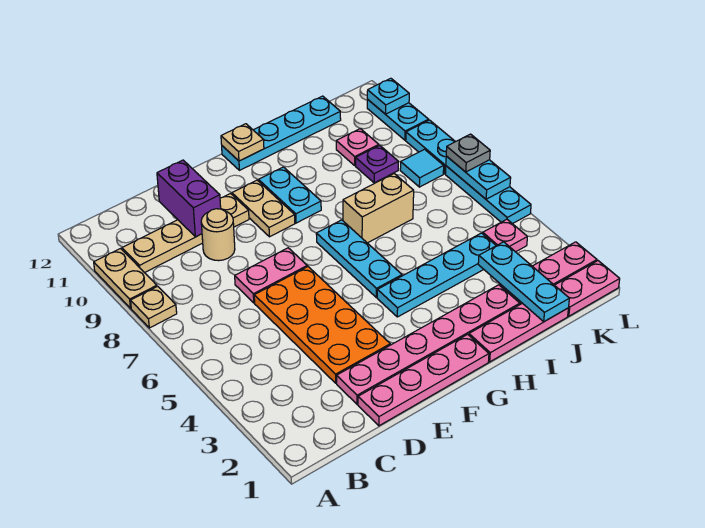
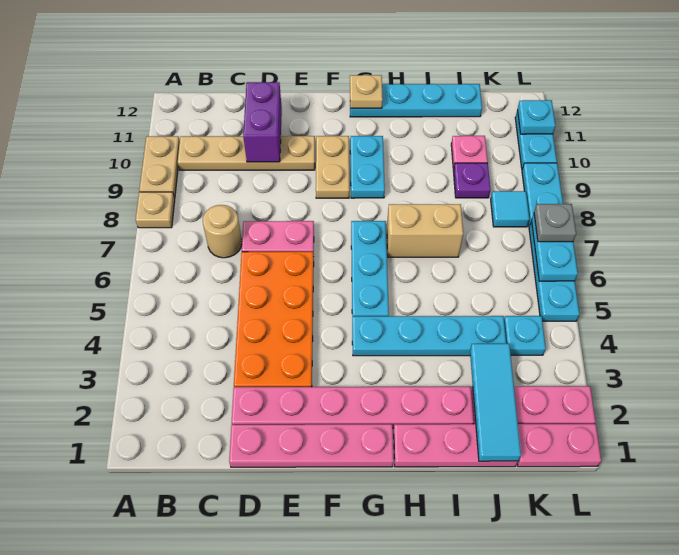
tan round brick D9 level 1 -> tan round brick C7 level 1
cyan plate J1:J3 level 2 -> cyan tile J1:J3 level 2
pink plate K4 level 1 -> cyan plate K4 level 1

